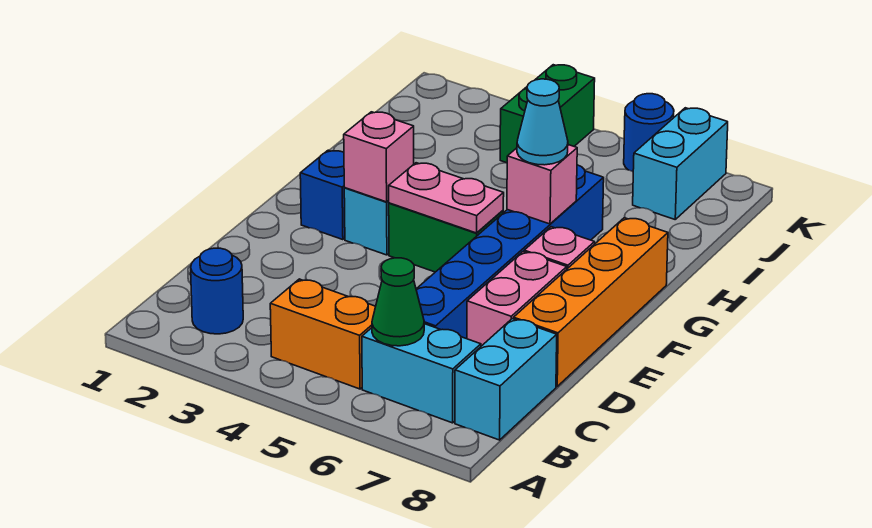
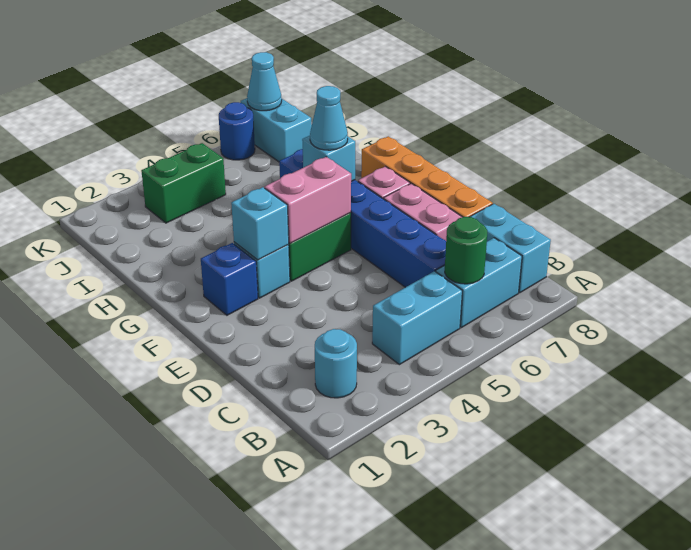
blue round brick B2 level 1 -> cyan round brick B2 level 1
orange brick B4:B5 level 1 -> cyan brick B4:B5 level 1
green cone B6 level 2 -> green round brick B6 level 2
pink brick F3 level 2 -> cyan brick F3 level 2
pink plate F4:F5 level 2 -> pink brick F4:F5 level 2
pink brick G6 level 2 -> cyan brick G6 level 2
green brick J4:K4 level 1 -> green brick J3:J4 level 1
none -> cyan cone K7 level 2

